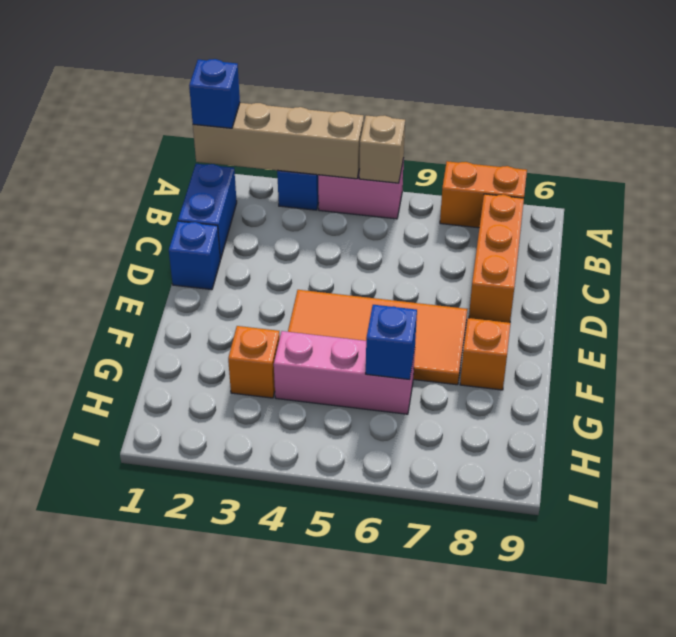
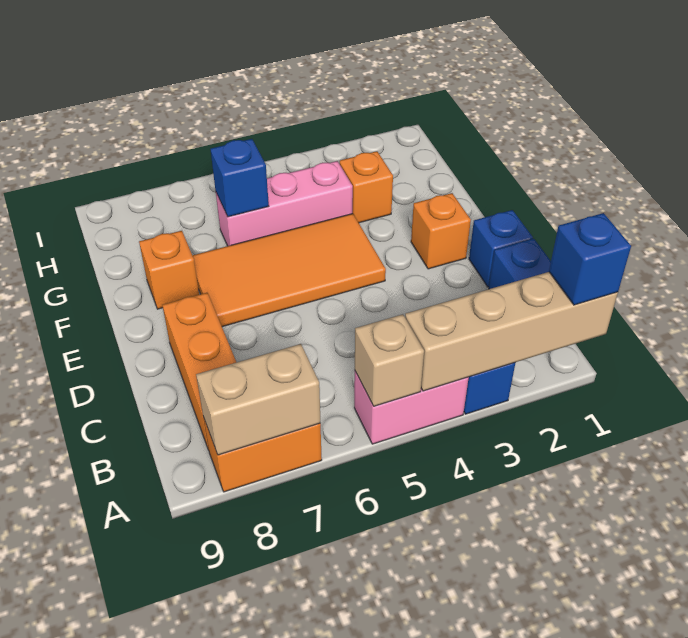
none -> tan brick A7:A8 level 2
none -> orange brick E2 level 1

